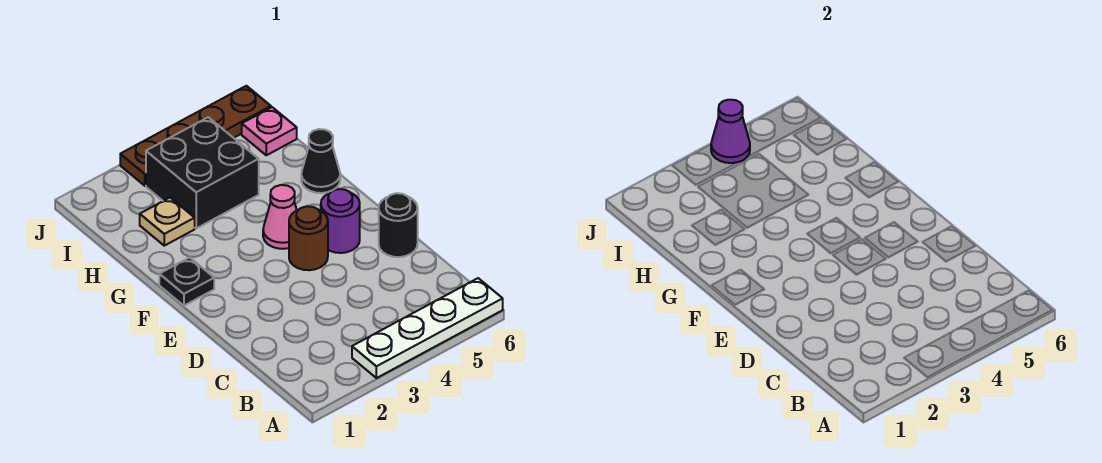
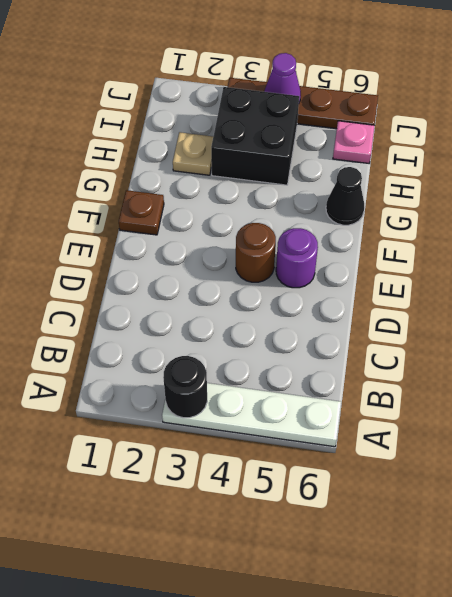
black round brick D6 level 1 -> black round brick A3 level 2
black plate F1 level 1 -> brown plate F1 level 1
pink cone F4 level 1 -> none

